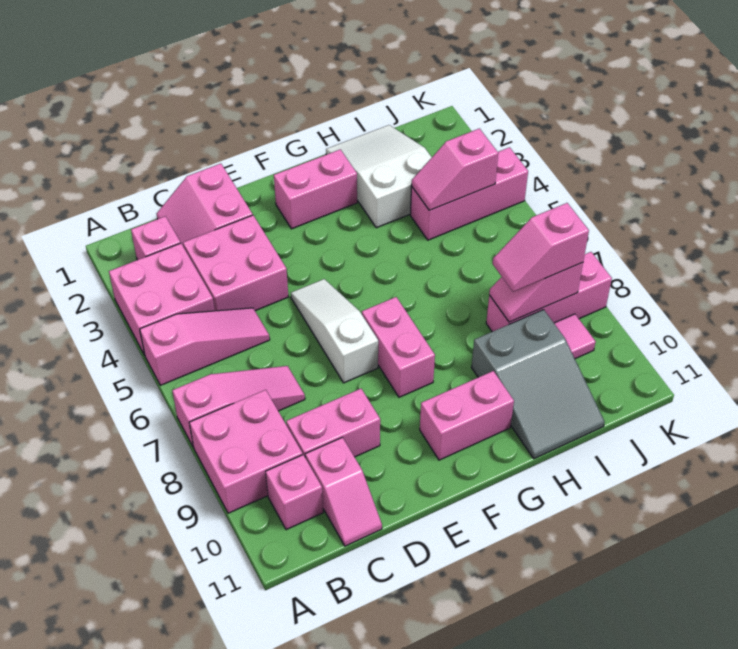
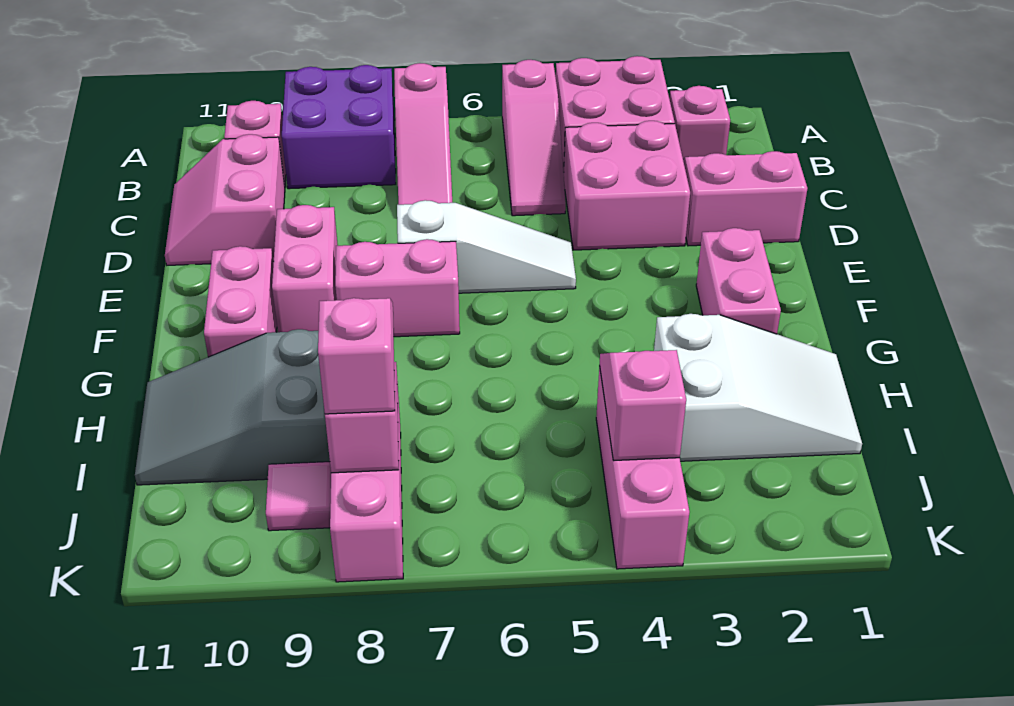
pink brick A8:B9 level 1 -> purple brick A8:B9 level 1
pink brick C9:D9 level 1 -> pink brick E9:F9 level 1
pink slope C10:C11 level 1 top 10 -> pink slope C10:D11 level 1 top 10

